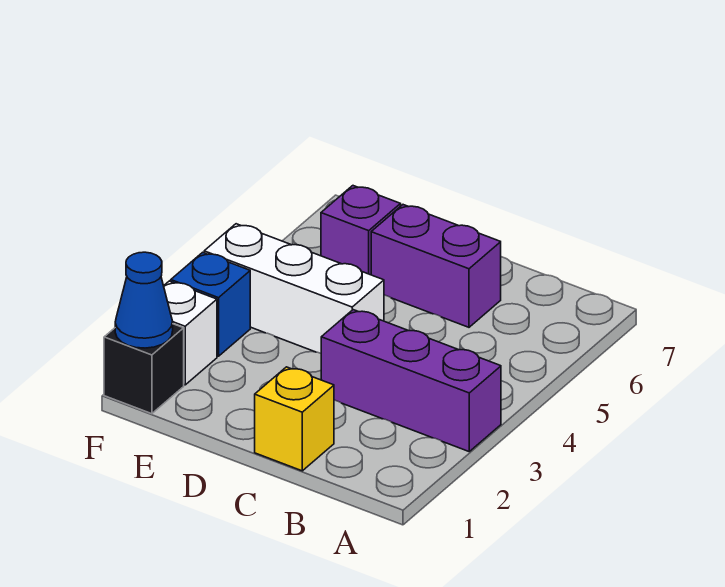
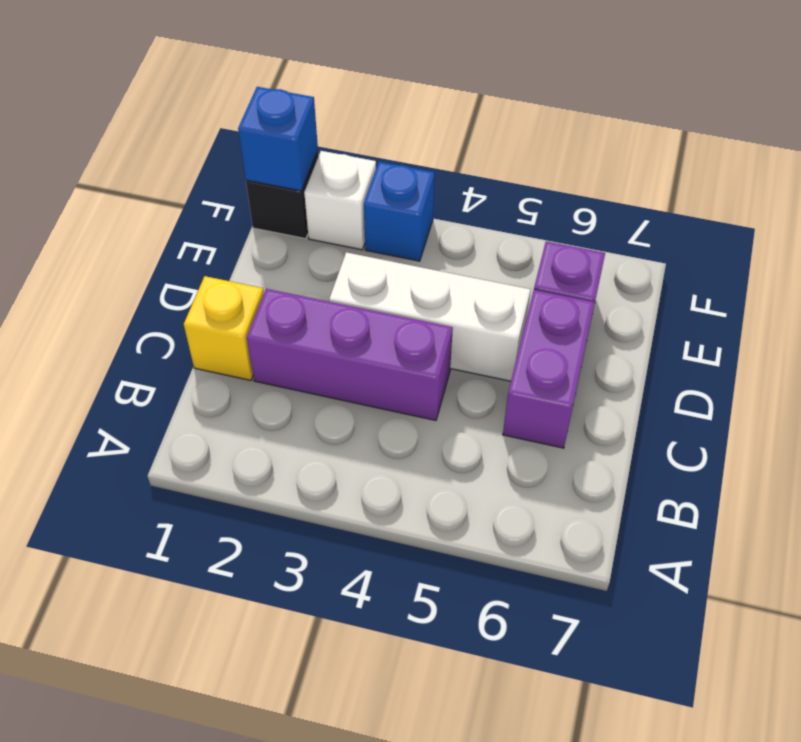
purple brick A3:C3 level 1 -> purple brick C2:C4 level 1
white brick D4:F4 level 1 -> white brick D3:D5 level 1
blue cone F1 level 2 -> blue brick F1 level 2

